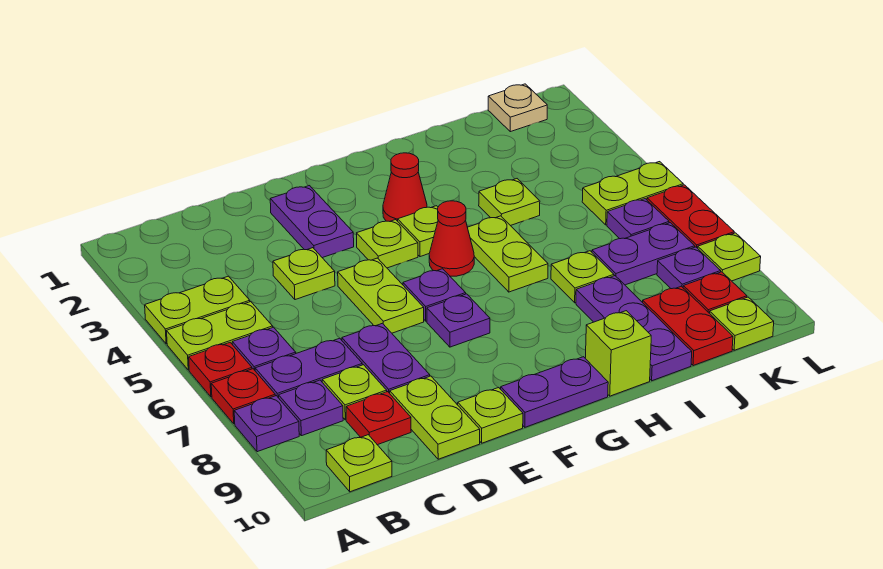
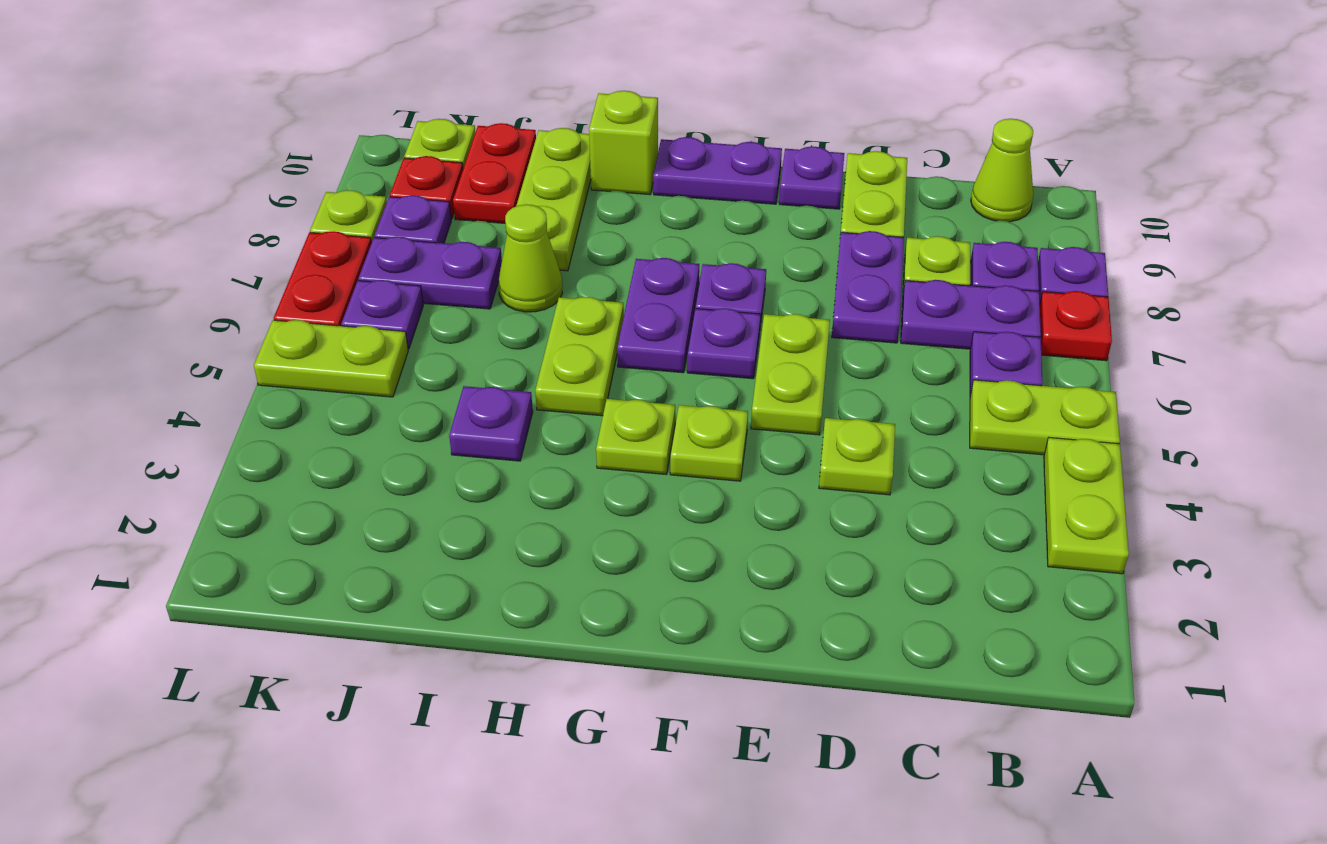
lime plate A4:B4 level 1 -> lime plate A3:A4 level 1
red plate A6 level 1 -> none
lime plate B10 level 1 -> lime cone B10 level 1
red plate C9 level 1 -> none
purple plate E2:E3 level 1 -> purple plate G6:G7 level 1
lime plate E10 level 1 -> purple plate E10 level 1
red cone G3 level 1 -> none
red cone G5 level 1 -> none
lime plate I4 level 1 -> purple plate I4 level 1
lime plate I7 level 1 -> lime cone I7 level 1
purple plate I8:I10 level 1 -> lime plate I8:I10 level 1
tan plate K1 level 1 -> none

